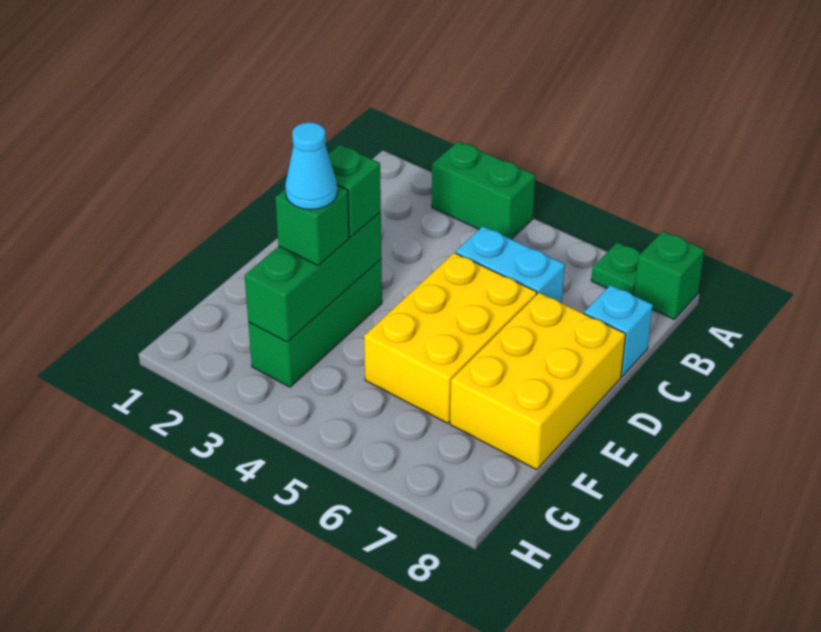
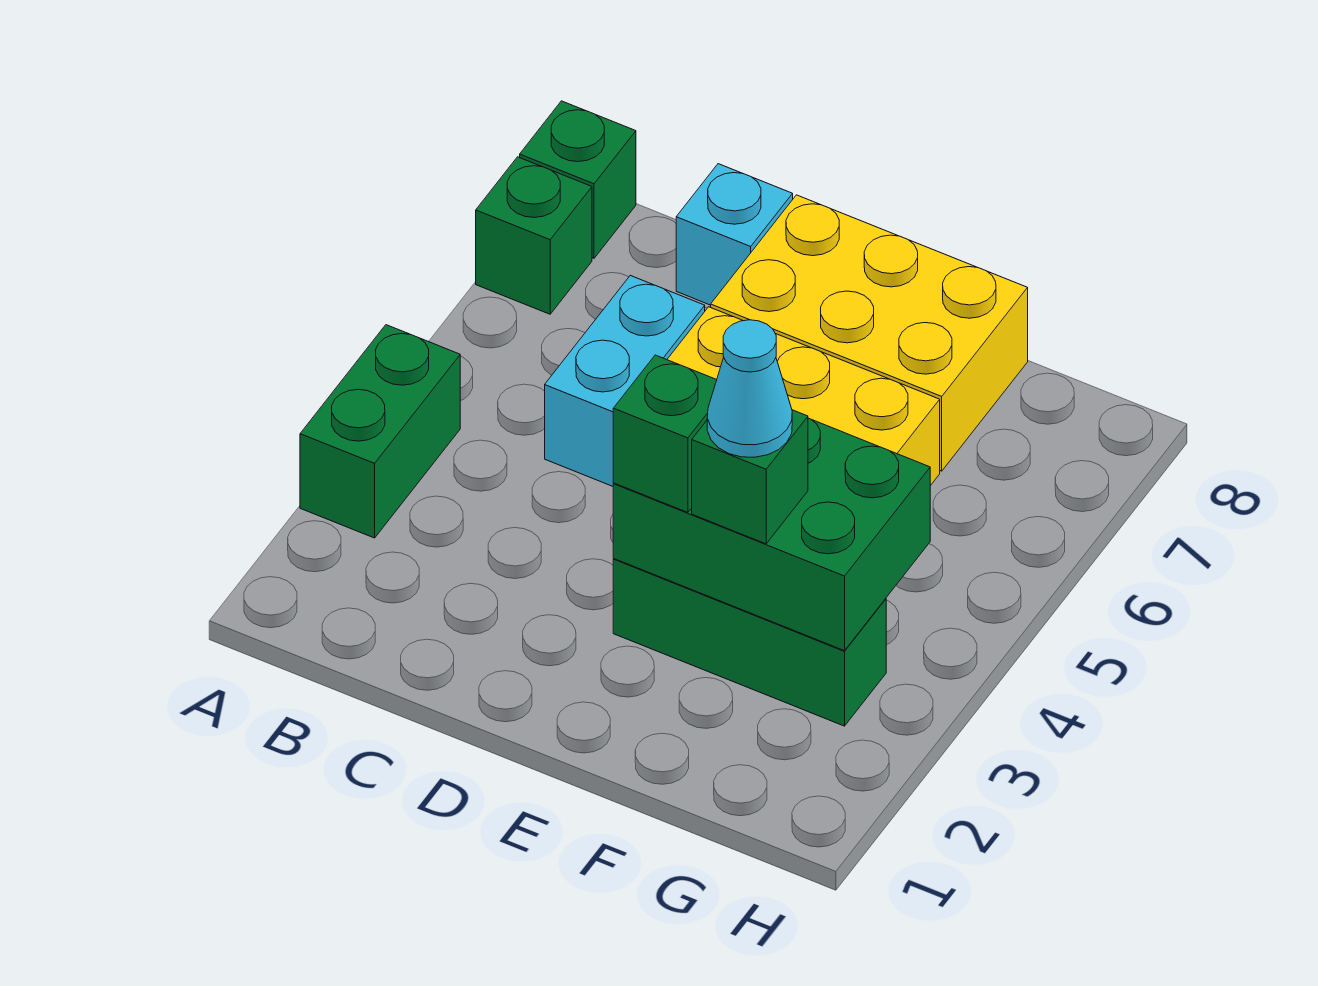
green plate A7 level 1 -> green brick A7 level 1
green brick E3:G3 level 2 -> green brick E3:G4 level 2

